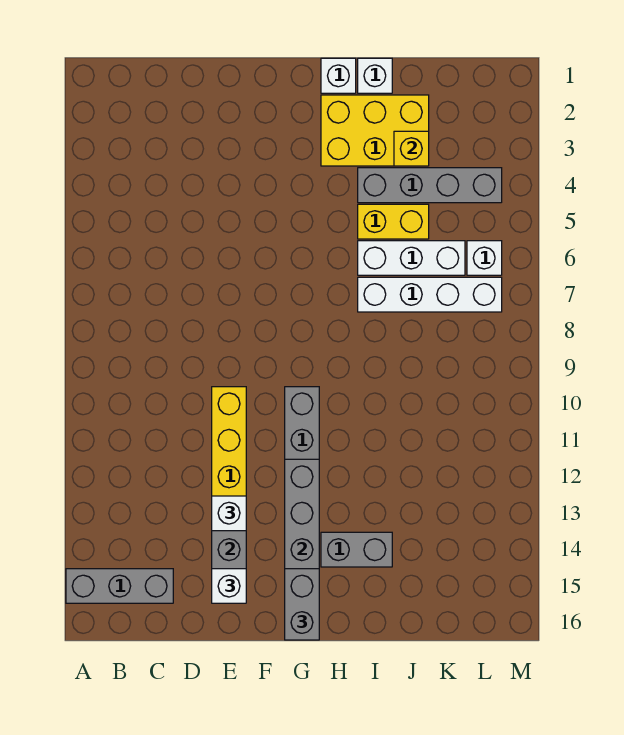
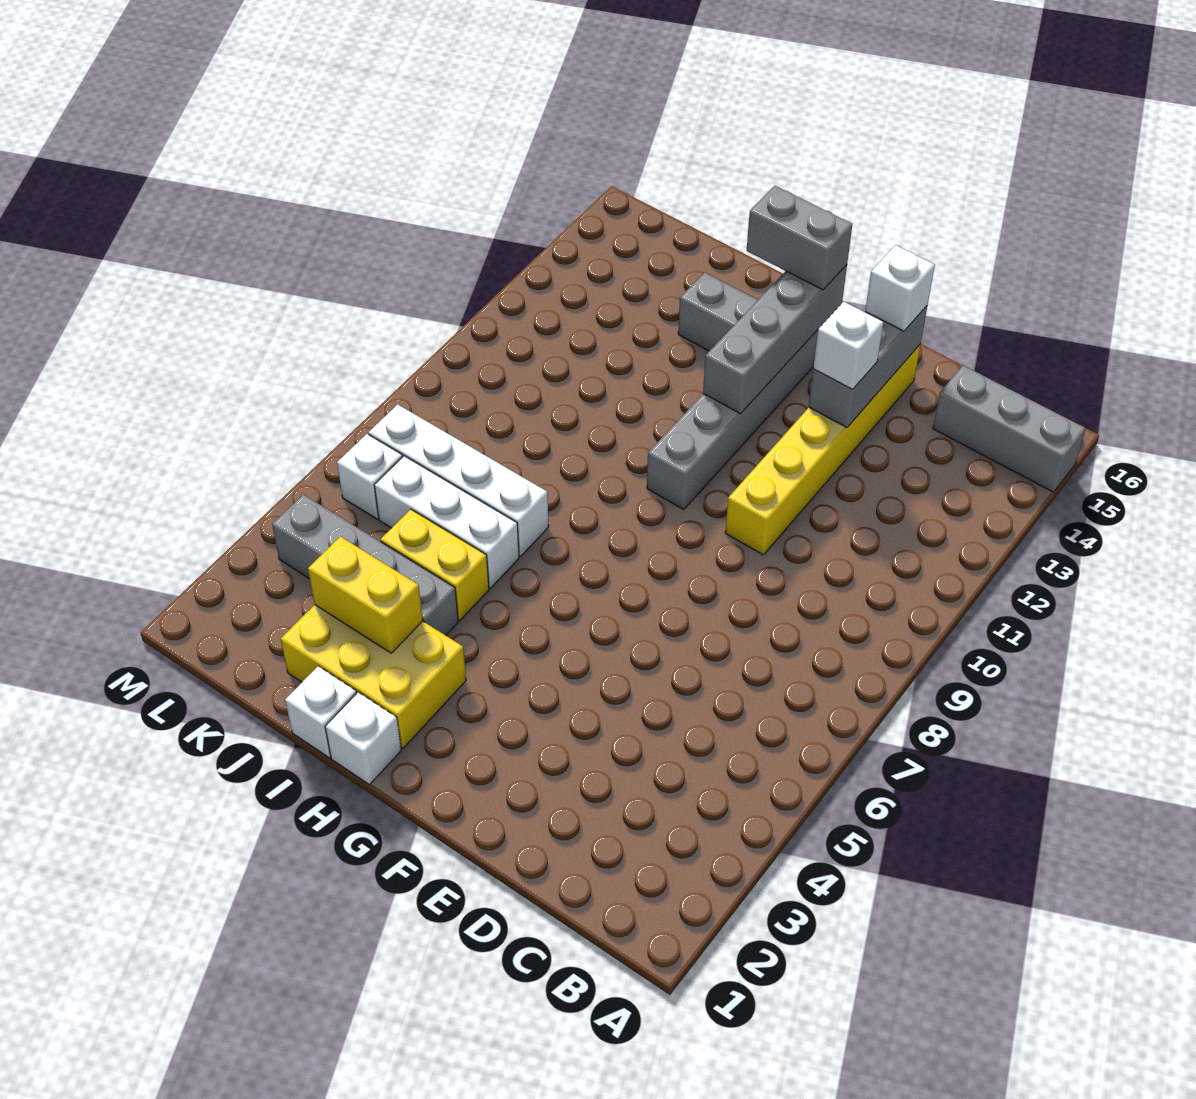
grey brick G15:G16 level 3 -> grey brick G15:H15 level 3
yellow brick J3 level 2 -> yellow brick I3:J3 level 2

